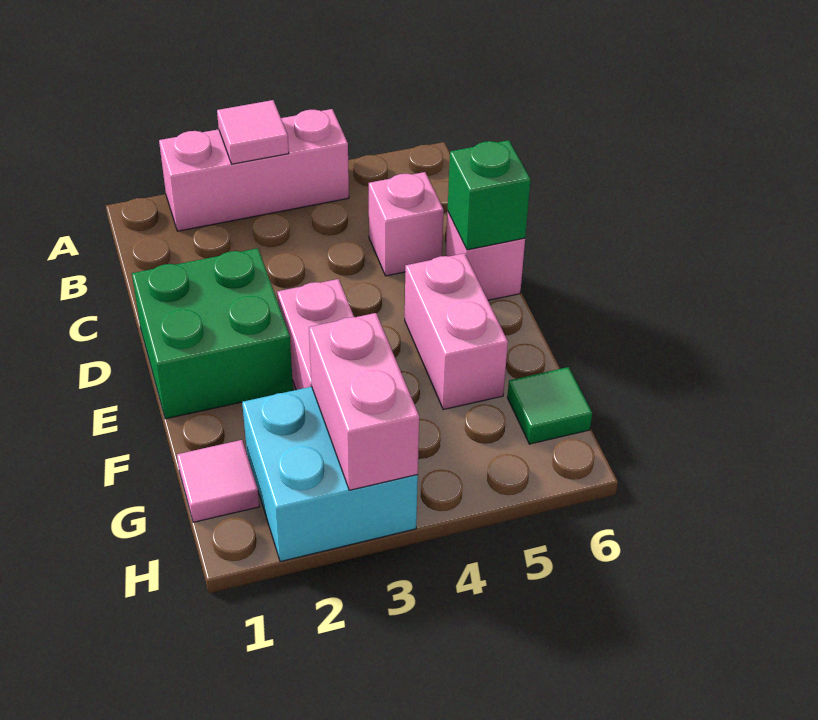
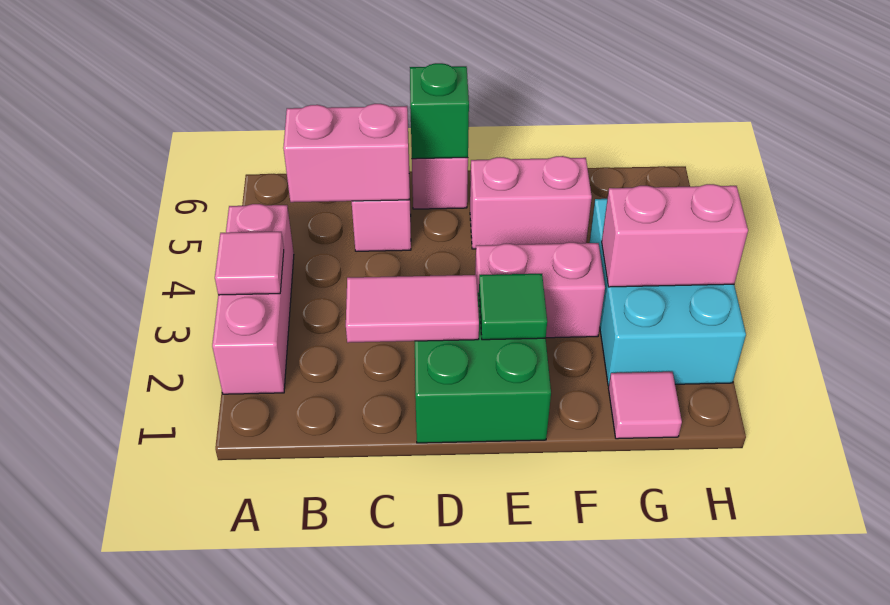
none -> pink brick B5:C5 level 2
none -> pink tile C2:D2 level 2
cyan brick G2:H3 level 1 -> cyan brick G2:H4 level 1
green tile G6 level 1 -> green tile E2 level 2

